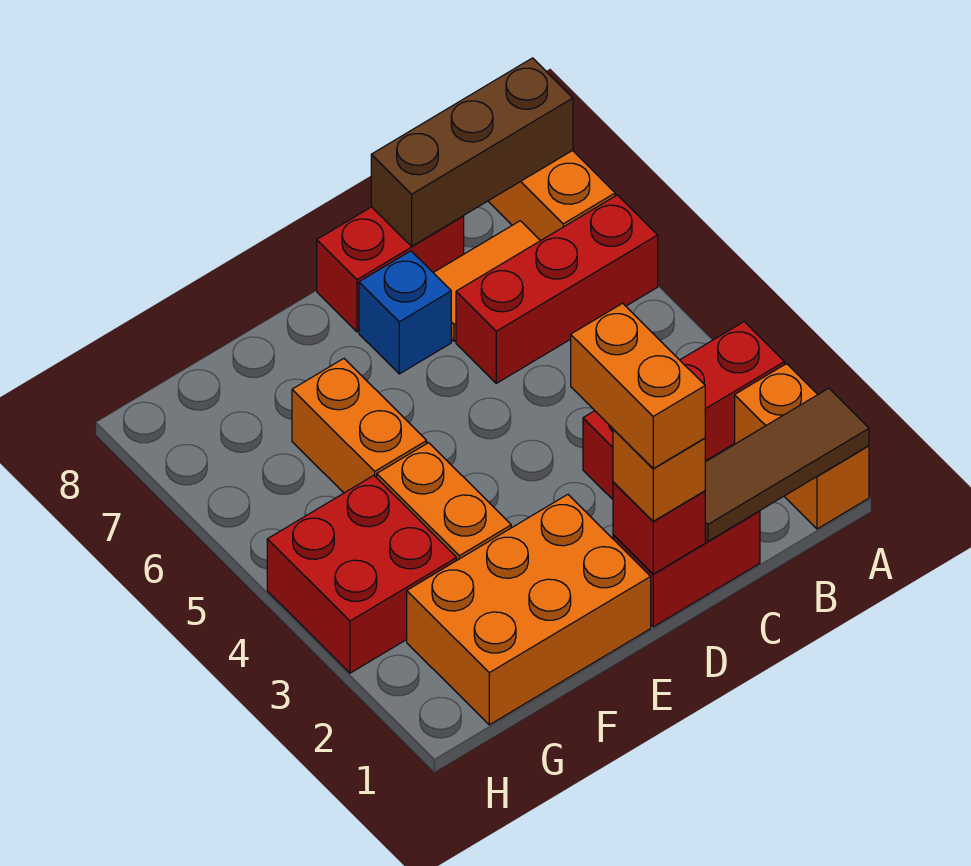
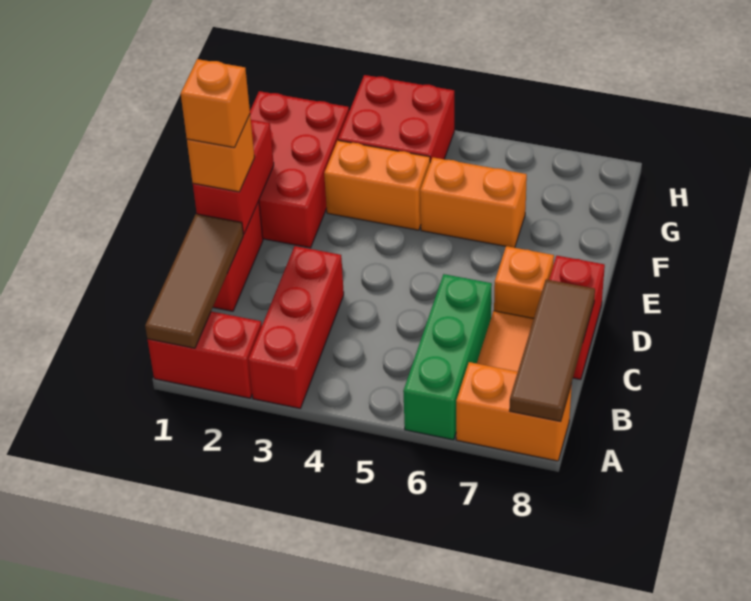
orange brick A1:A2 level 1 -> red brick A1:A2 level 1
red brick A6:C6 level 1 -> green brick A6:C6 level 1
brown brick A8:C8 level 2 -> brown tile A8:C8 level 2
red brick D1 level 2 -> red brick D1:E1 level 2
orange brick D1:D2 level 4 -> orange brick D1 level 4
blue brick D7 level 1 -> orange brick D7 level 1
orange brick E1:G2 level 1 -> red brick E1:G2 level 1

